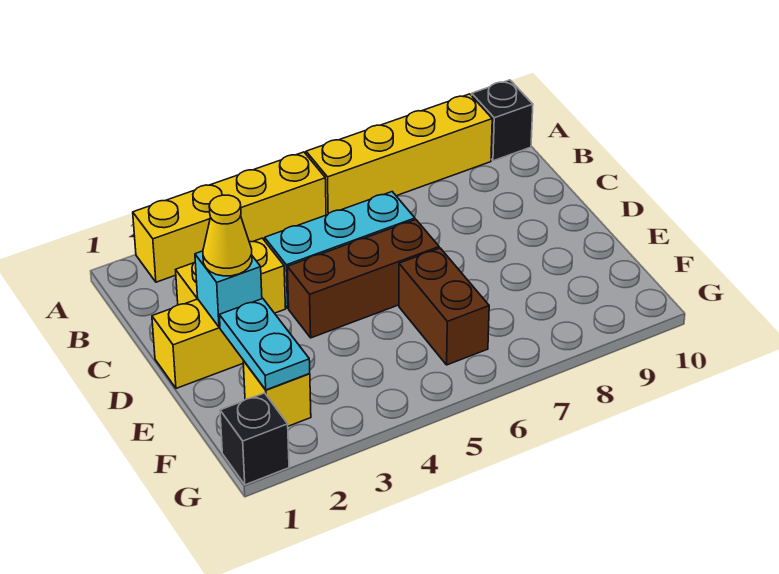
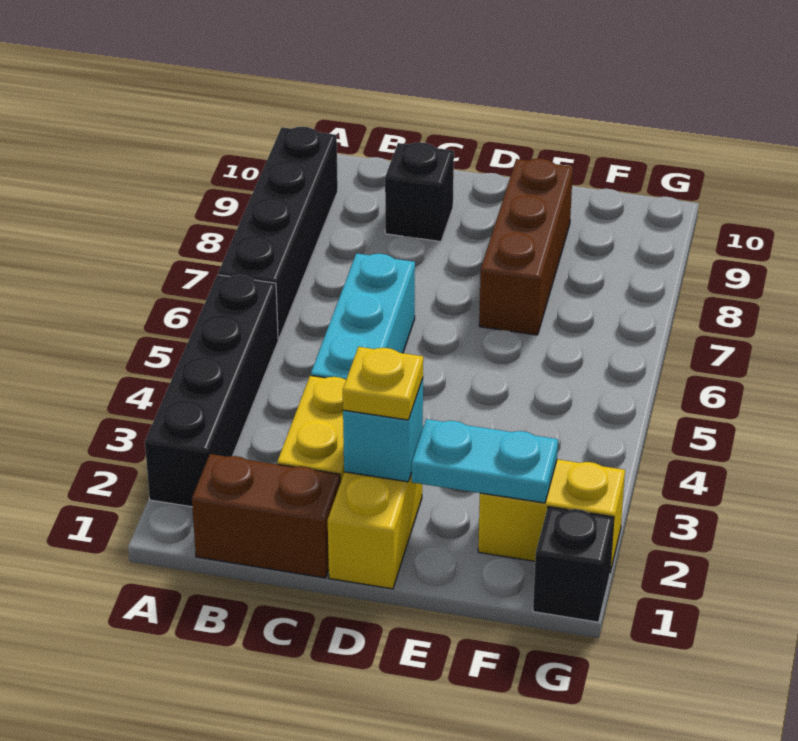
yellow brick A2:A5 level 1 -> black brick A2:A5 level 1
yellow brick A6:A9 level 1 -> black brick A6:A9 level 1
black brick A10 level 1 -> black brick C9 level 1
yellow cone D2 level 3 -> yellow plate D2 level 3
brown brick D4:D6 level 1 -> brown brick E7:E9 level 1
brown brick E6:F6 level 1 -> brown brick B1:C1 level 1
yellow brick F2 level 1 -> yellow brick F2:G2 level 1

